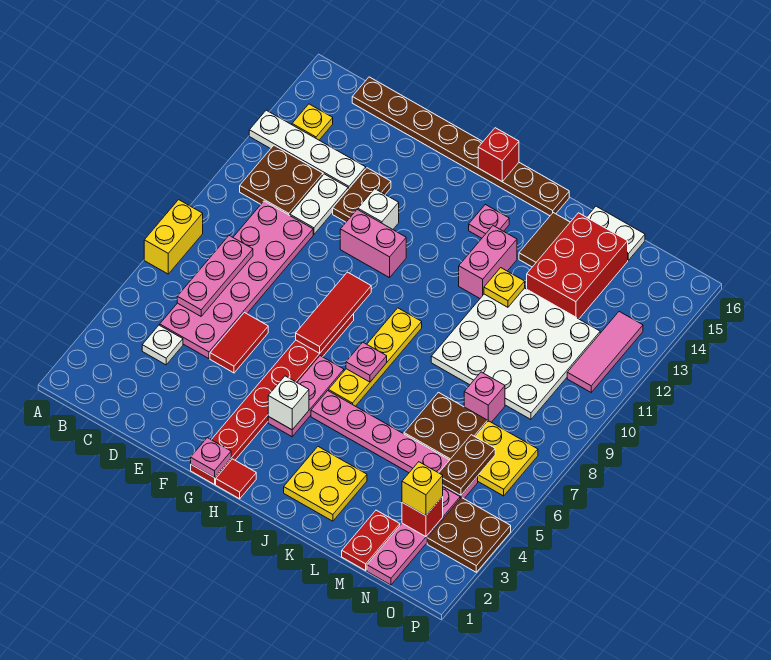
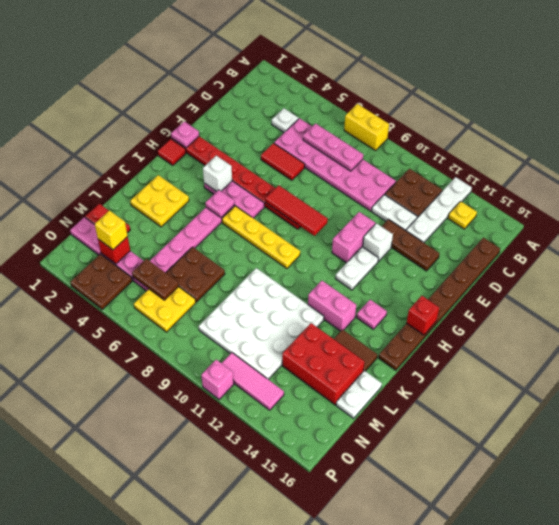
brown plate E12:E13 level 1 -> brown plate E12:E14 level 1
none -> white plate G12:H12 level 1
pink plate I7 level 2 -> pink plate I5 level 2
yellow plate K12 level 2 -> none
pink brick M8 level 1 -> pink brick P11 level 1

